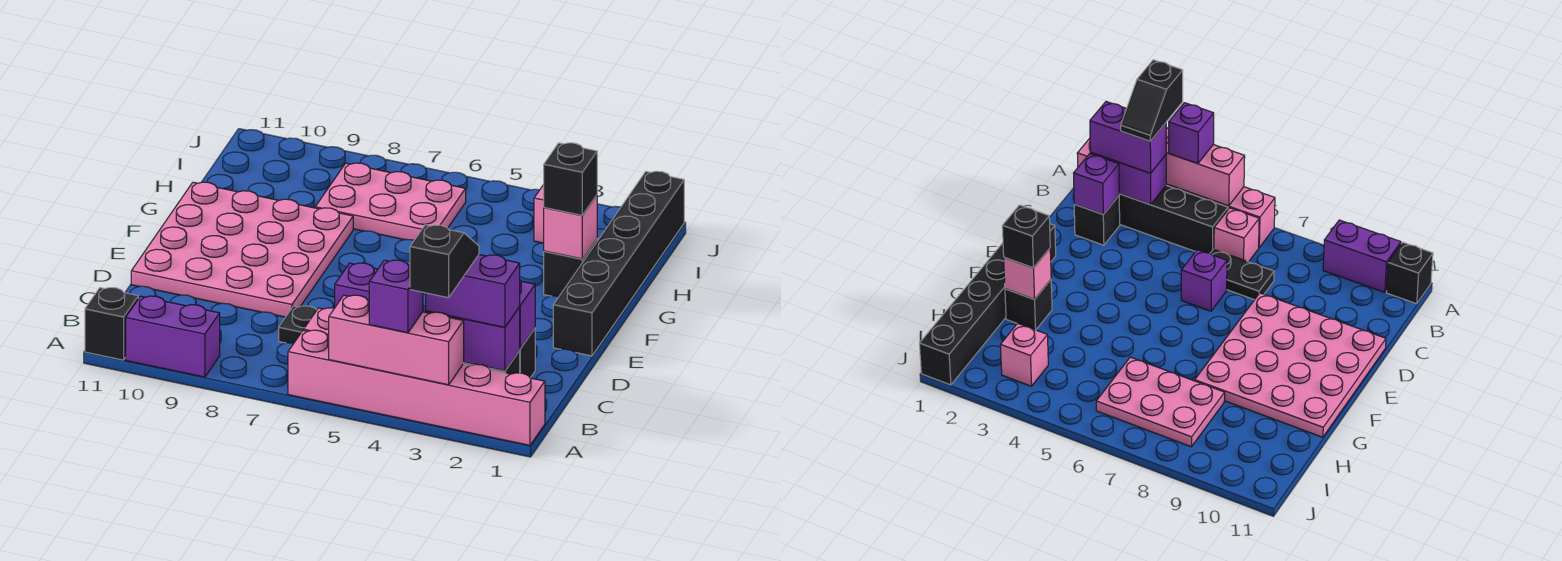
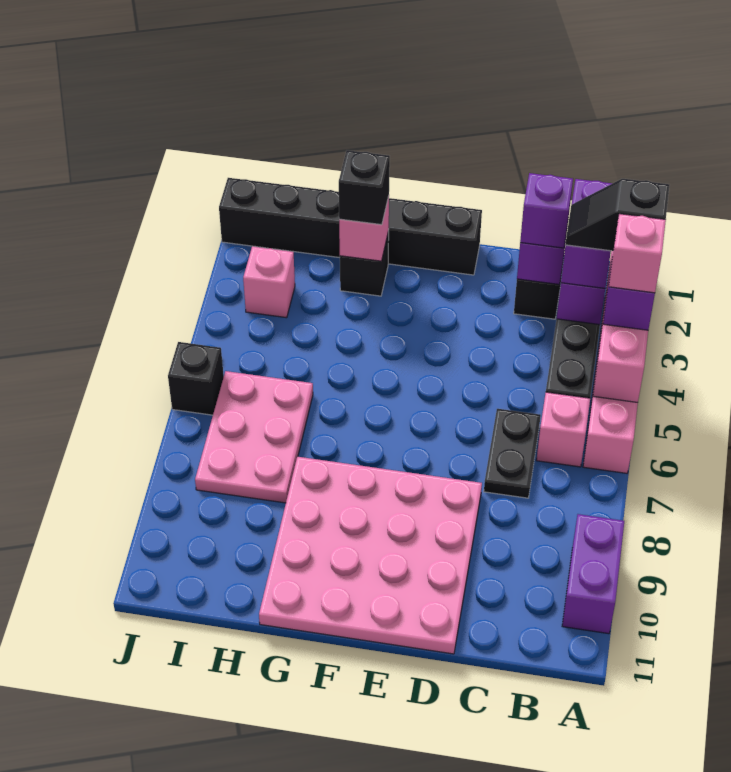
none -> pink brick A4 level 4
black brick A11 level 1 -> black brick J6 level 1
purple brick D6 level 1 -> purple brick C2 level 3

